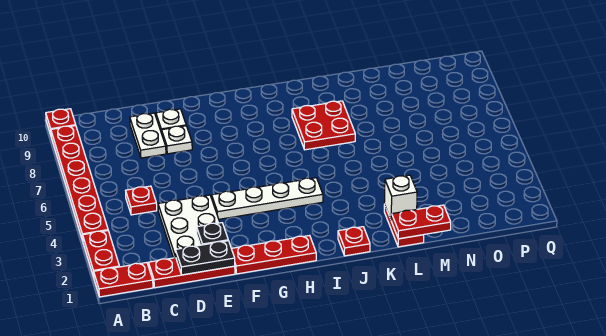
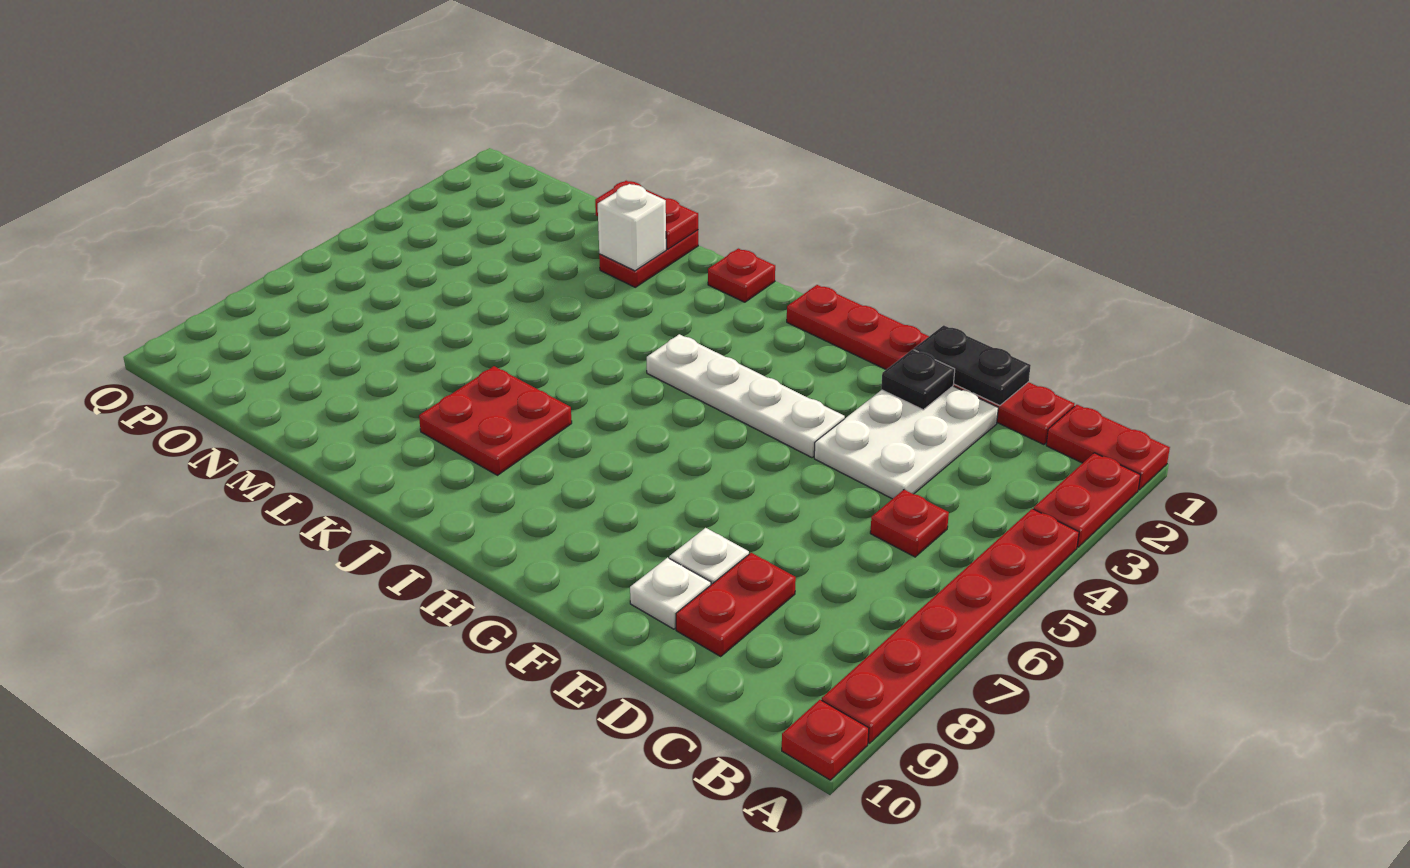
white plate D8:D9 level 1 -> red plate D8:D9 level 1

